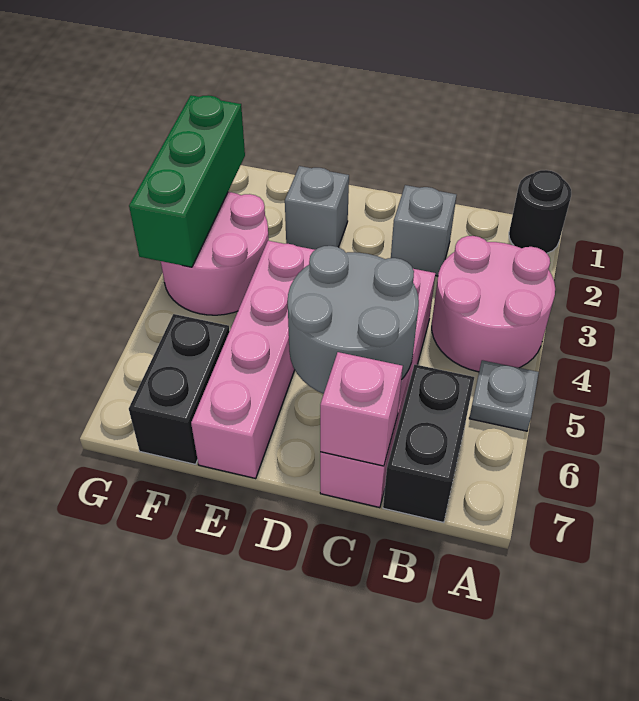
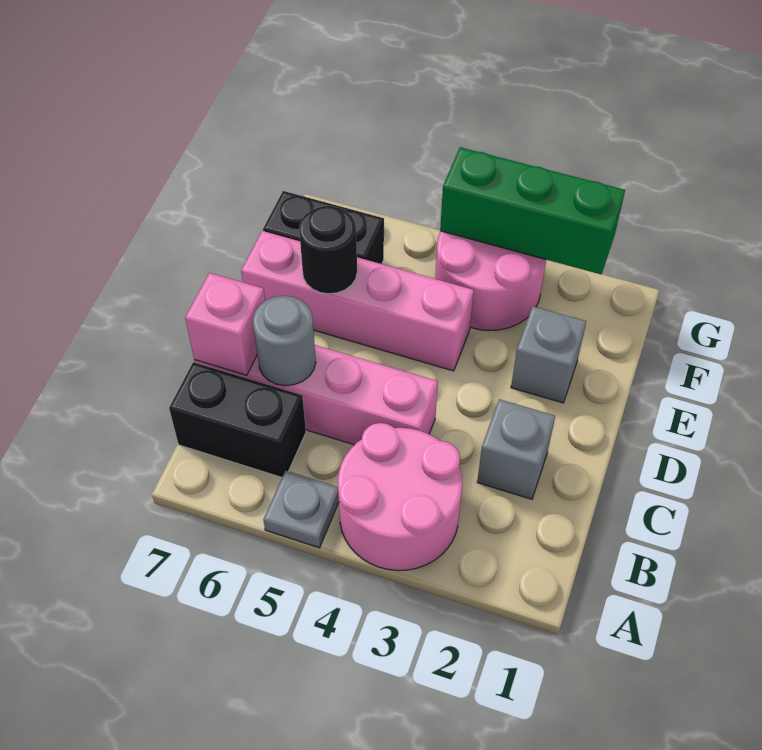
black round brick A1 level 1 -> black round brick E6 level 2
grey round brick C5:D6 level 2 -> grey round brick C6 level 2

